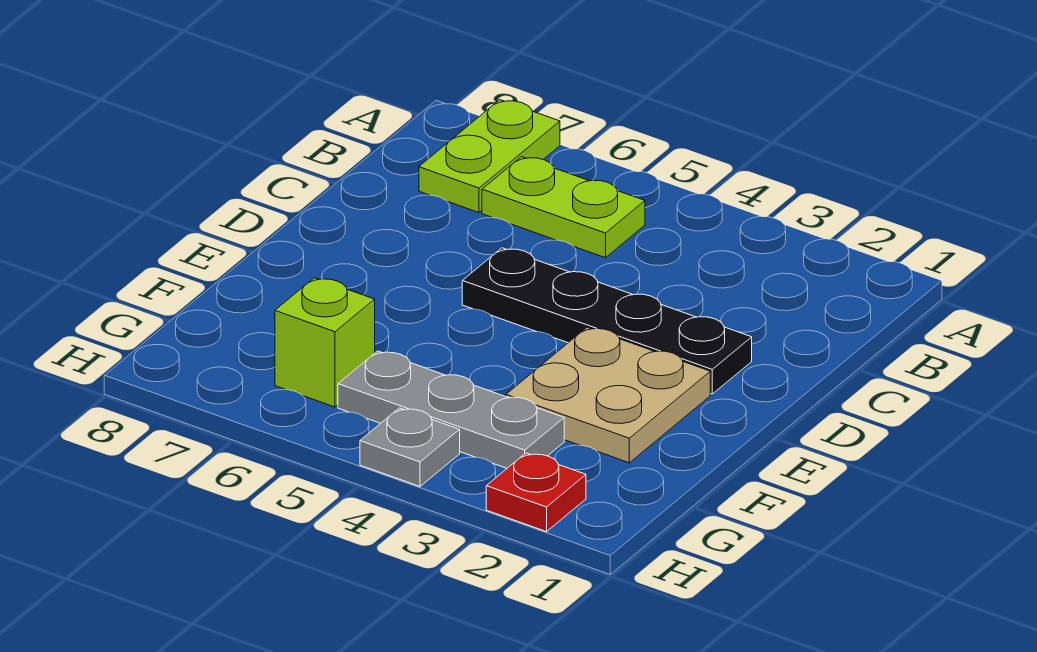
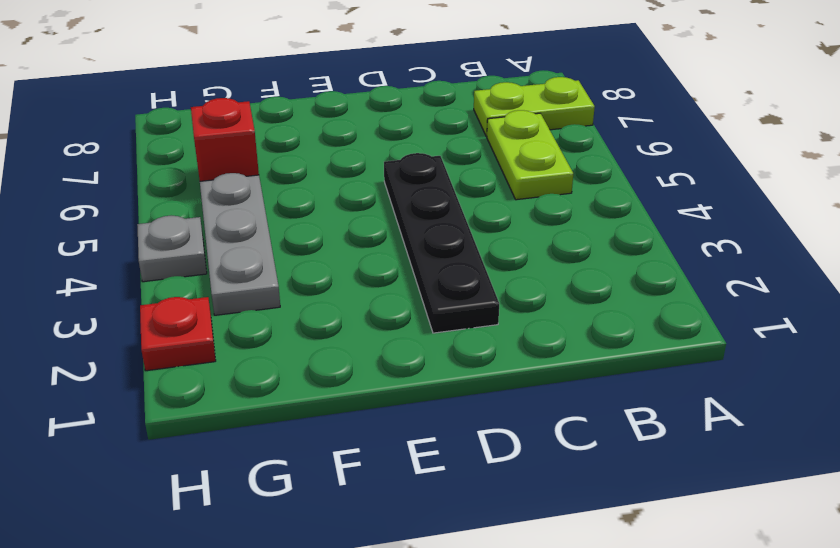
tan plate E2:F3 level 1 -> none
lime brick G6 level 1 -> red brick G6 level 1

